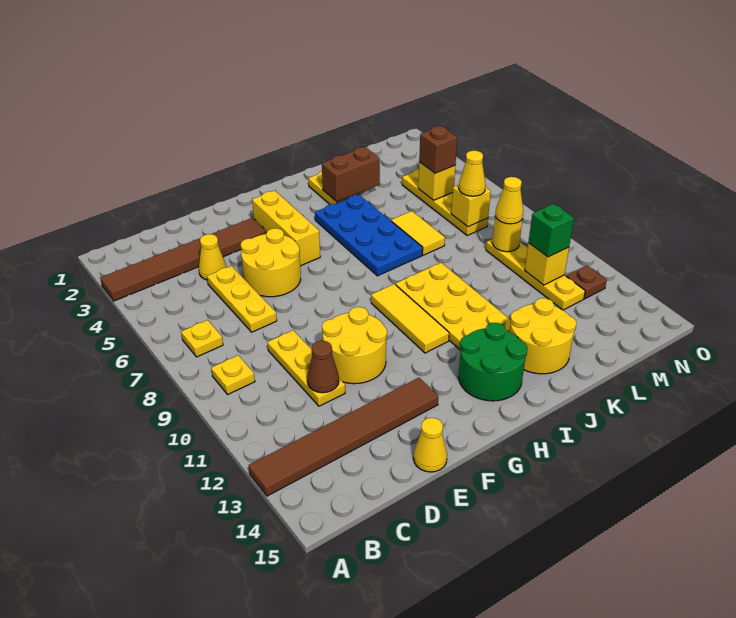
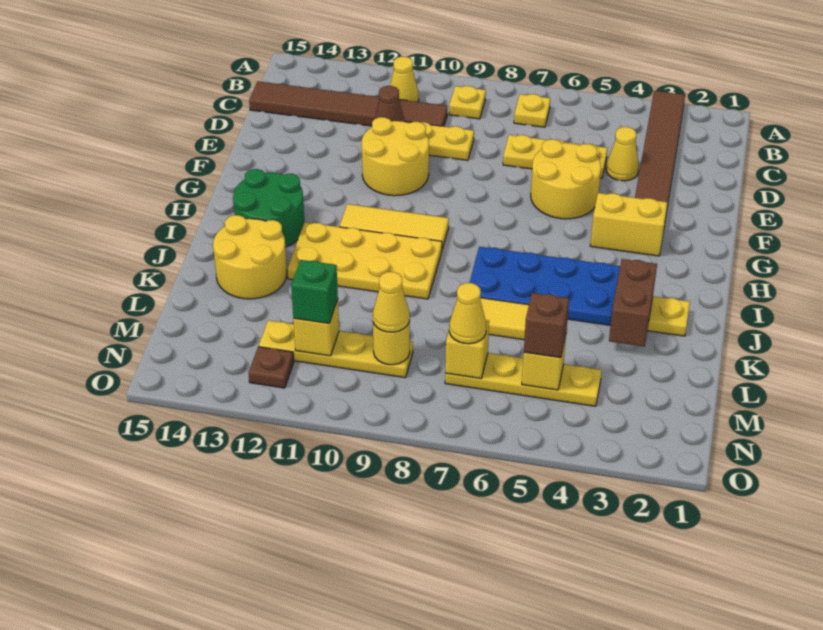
brown tile A13:F13 level 1 -> brown tile C10:C15 level 1
yellow cone E15 level 1 -> yellow cone B11 level 1
yellow brick G3:G5 level 1 -> yellow brick G3:G4 level 1

